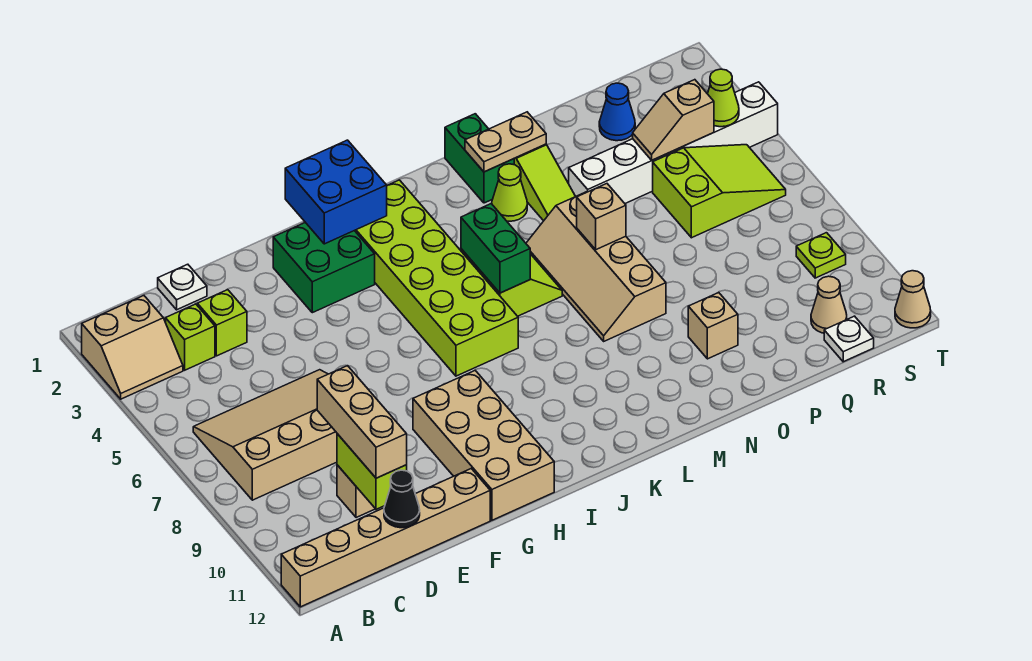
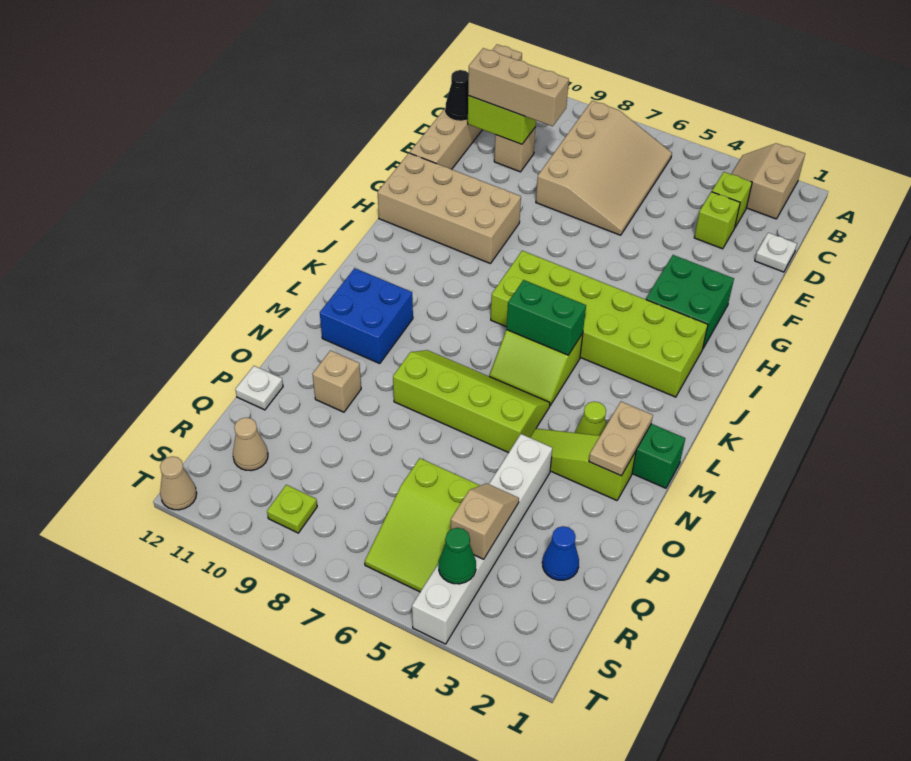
blue brick H1:I2 level 2 -> blue brick L10:M11 level 1
tan slope M5:N8 level 1 top N -> lime slope M5:N8 level 1 top N
tan brick N6 level 2 -> none
white plate R12 level 1 -> white plate P12 level 1
lime cone S4 level 2 -> green cone S4 level 2

